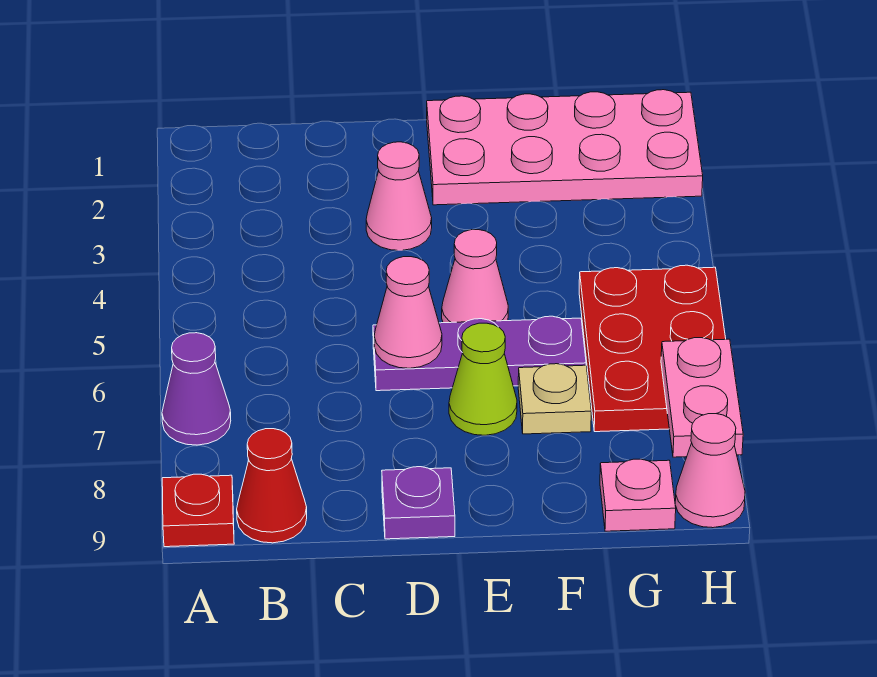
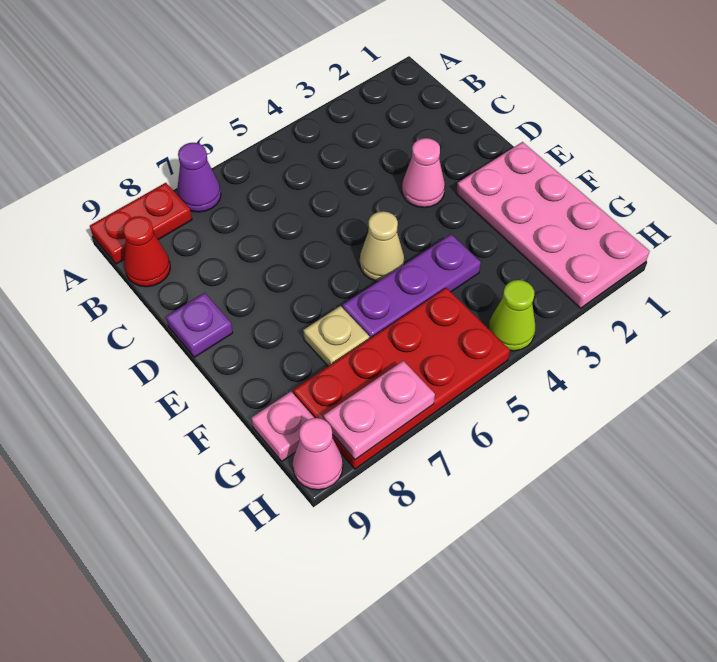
red plate A9 level 1 -> red plate A8:A9 level 1
purple plate D6:F6 level 1 -> purple plate F4:F6 level 1
pink cone D6 level 2 -> none
pink cone E5 level 1 -> tan cone E5 level 1
lime cone E7 level 1 -> lime cone H4 level 1
red plate G5:H7 level 1 -> red plate G5:H8 level 1

